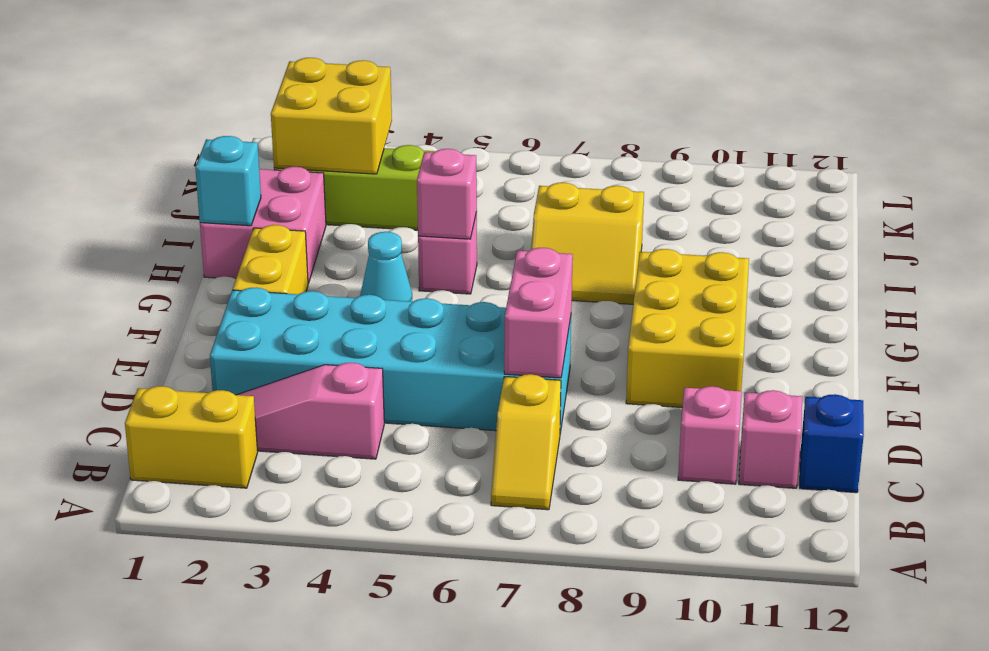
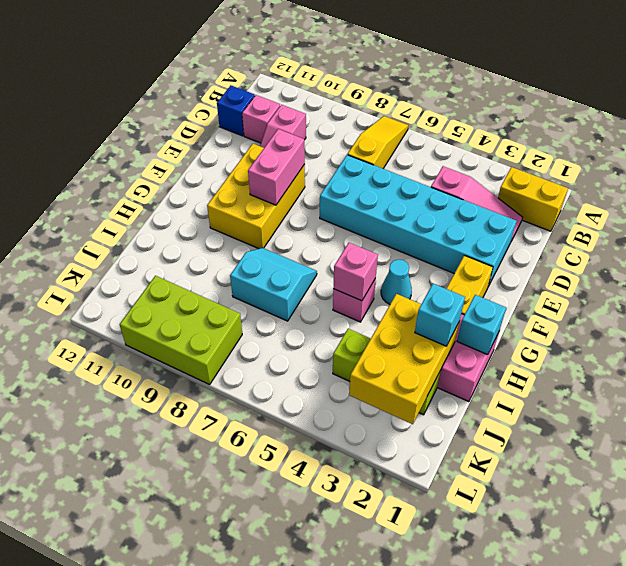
yellow slope B7:C7 level 1 top C -> yellow slope A7:C7 level 1 top C
pink brick D7:E7 level 2 -> pink brick E9:F9 level 2
yellow slope H7:I8 level 1 top I -> cyan slope H7:I8 level 1 top I
none -> cyan brick I2 level 3
yellow brick J2:K3 level 2 -> yellow brick I2:K3 level 2
none -> lime brick K8:L10 level 1

